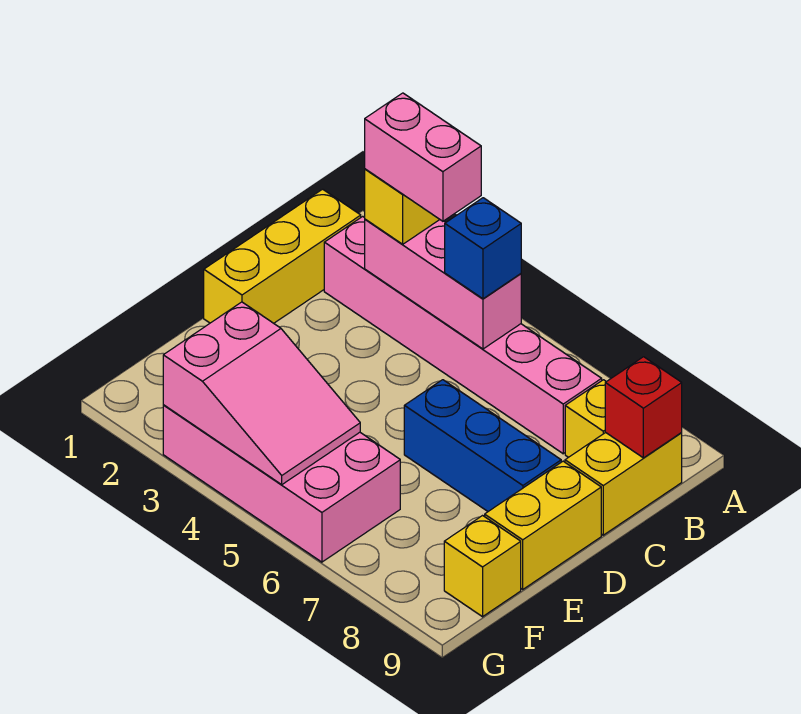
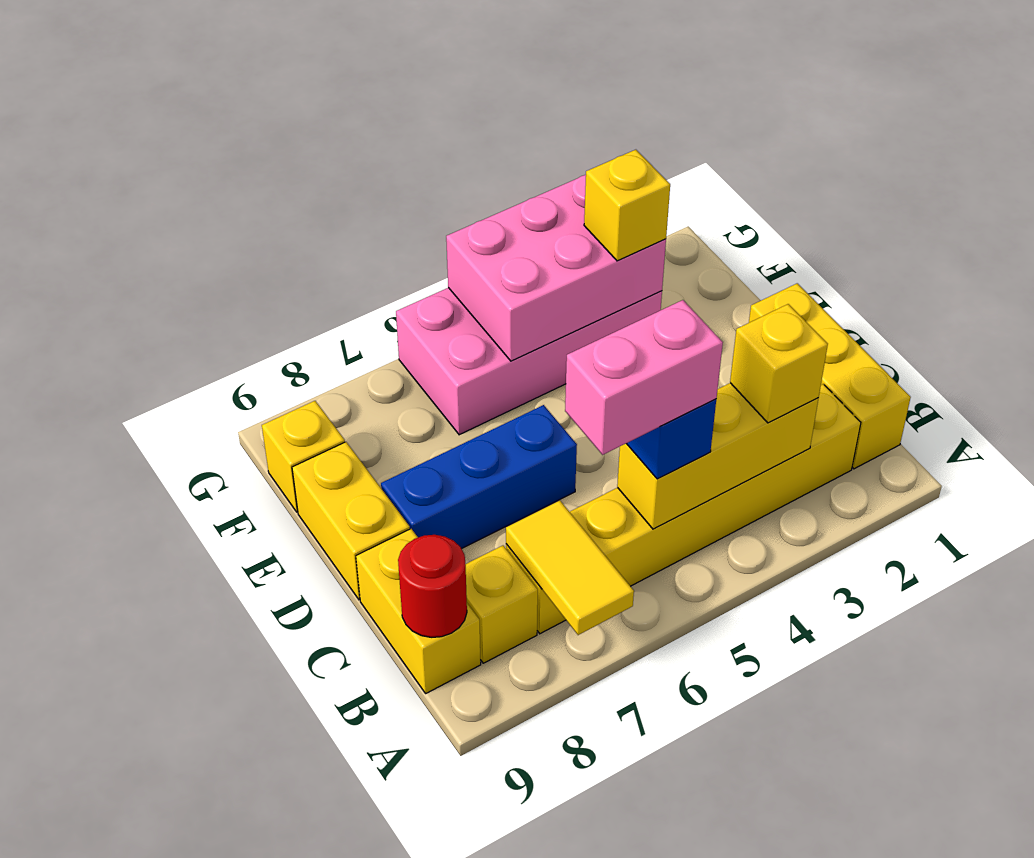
none -> yellow tile A7:B7 level 2
pink brick B2:B7 level 1 -> yellow brick B2:B7 level 1
pink brick B3:B5 level 2 -> yellow brick B3:B5 level 2
pink brick B3:B4 level 4 -> pink brick B5:B6 level 4
red brick B9 level 2 -> red round brick B9 level 2
pink slope F3:G5 level 2 top 3 -> pink brick F3:G5 level 2
none -> yellow brick F3 level 3

